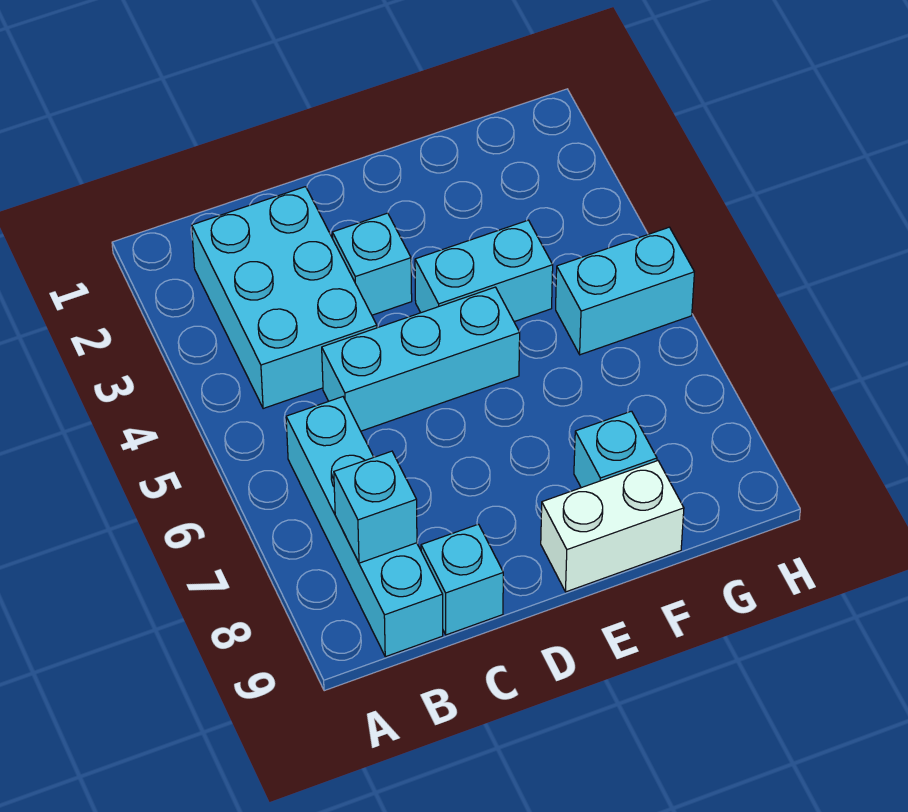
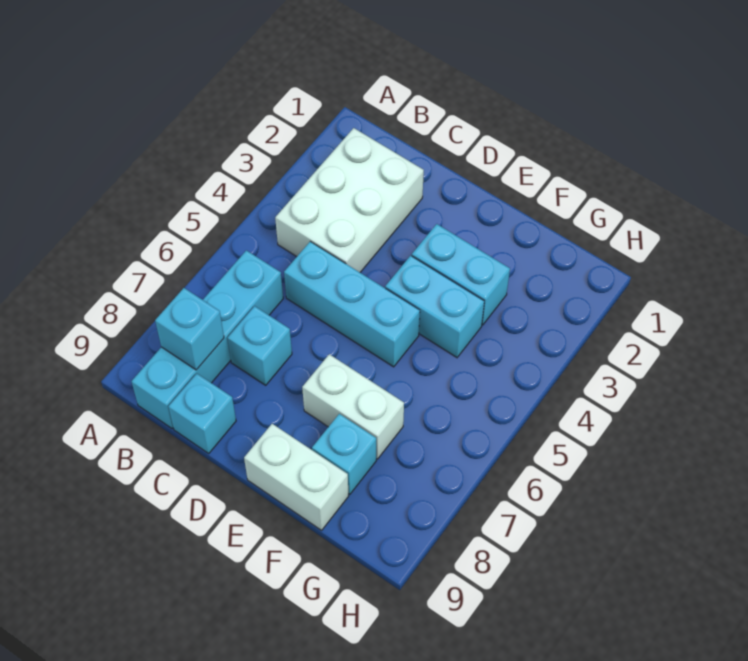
cyan brick B2:C4 level 1 -> white brick B2:C4 level 1
cyan brick D3 level 1 -> cyan brick C7 level 1
none -> white brick E7:F7 level 1
cyan brick G5:H5 level 1 -> cyan brick E3:F3 level 1

